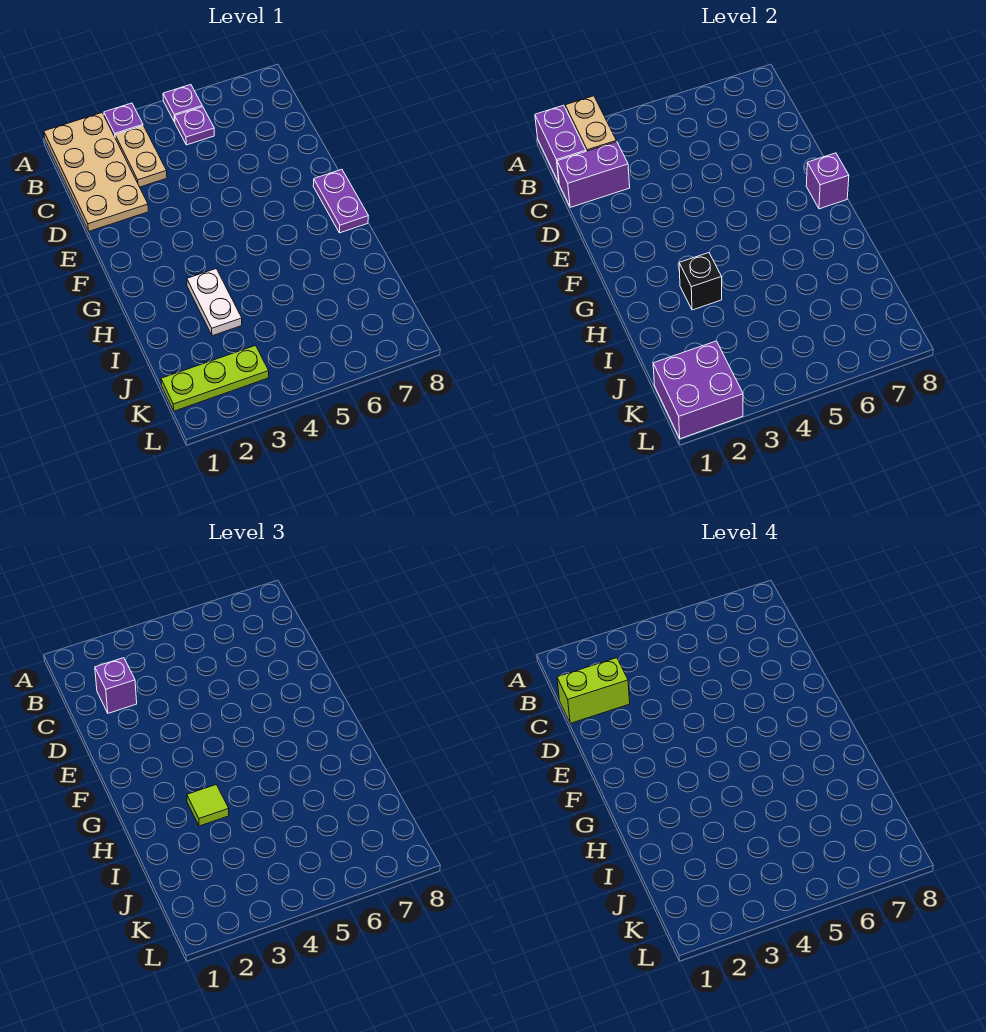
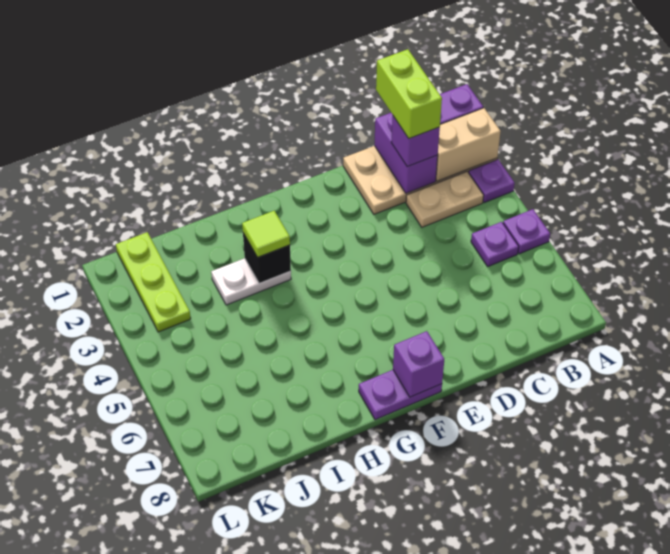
purple brick K1:L2 level 2 -> none

